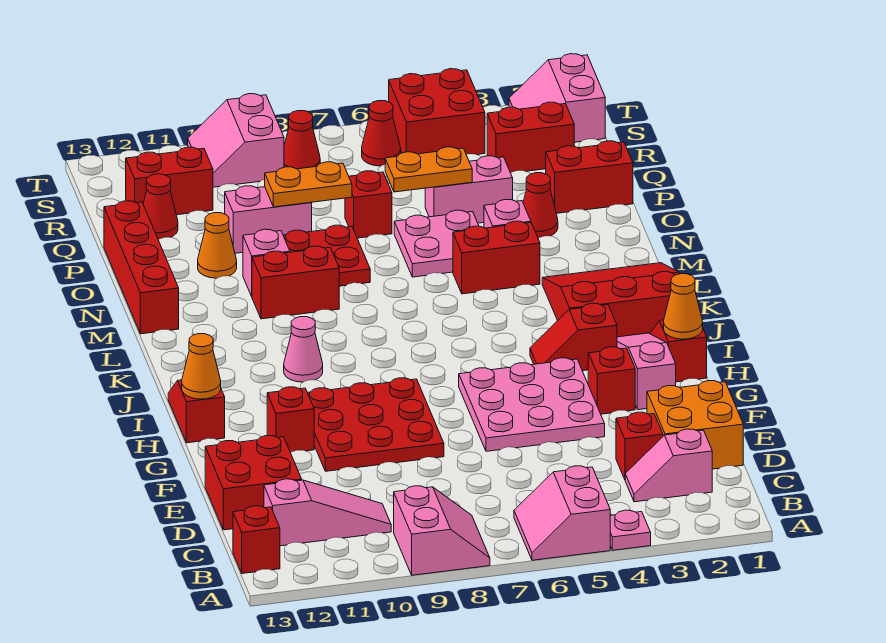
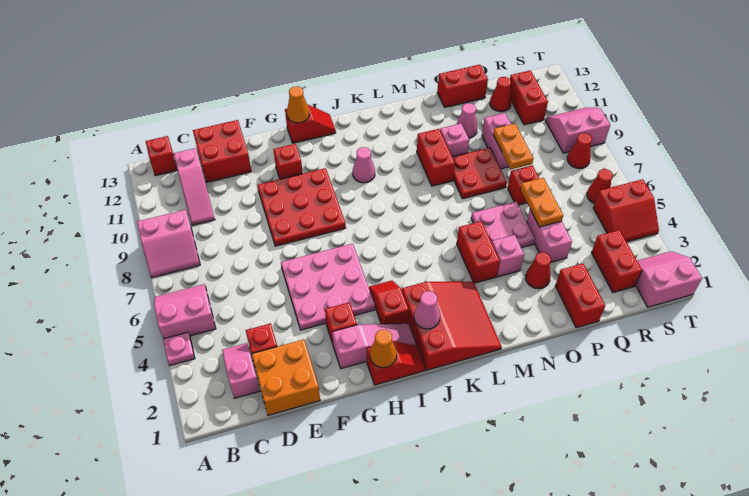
none -> pink cone J2 level 2
red brick M13:P13 level 1 -> red brick O13:P13 level 1
orange cone O11 level 1 -> pink cone O11 level 1
red brick S4:T5 level 1 -> red slope S4:T5 level 1 top 5

